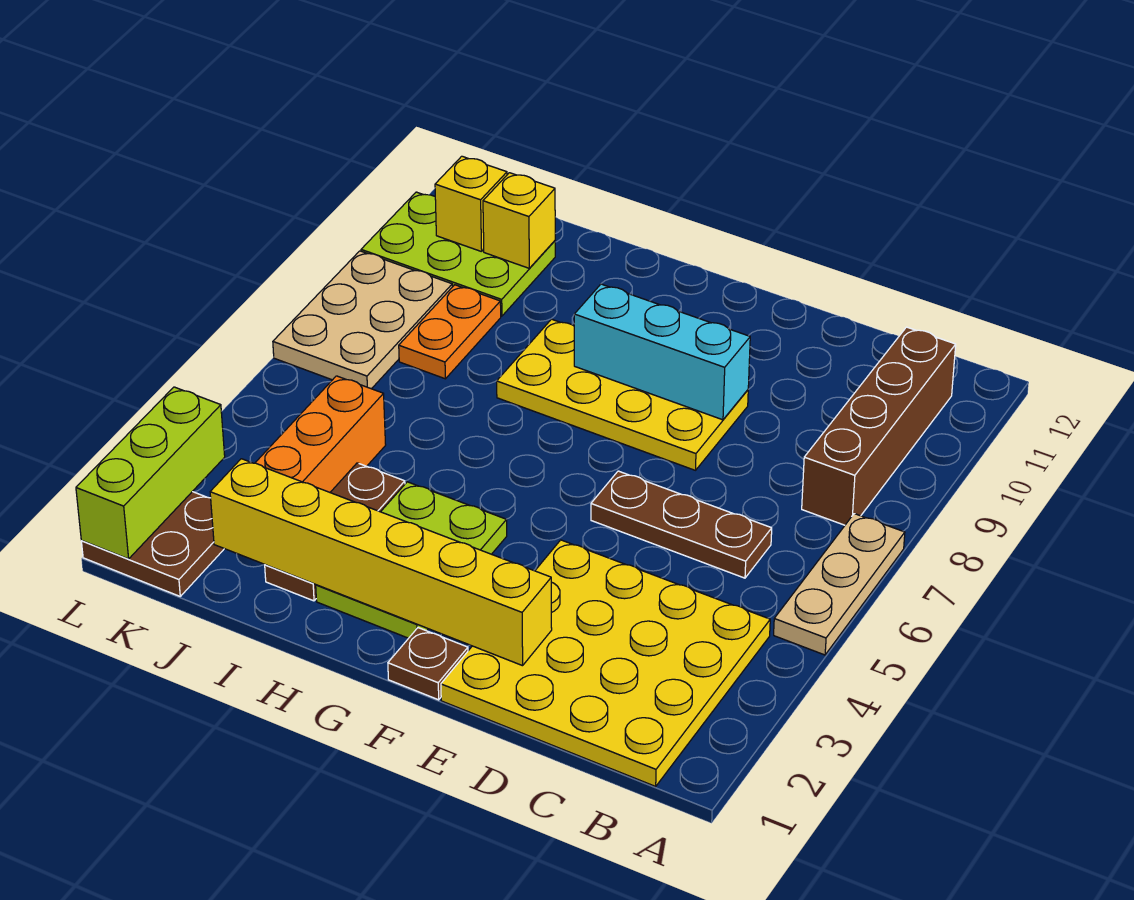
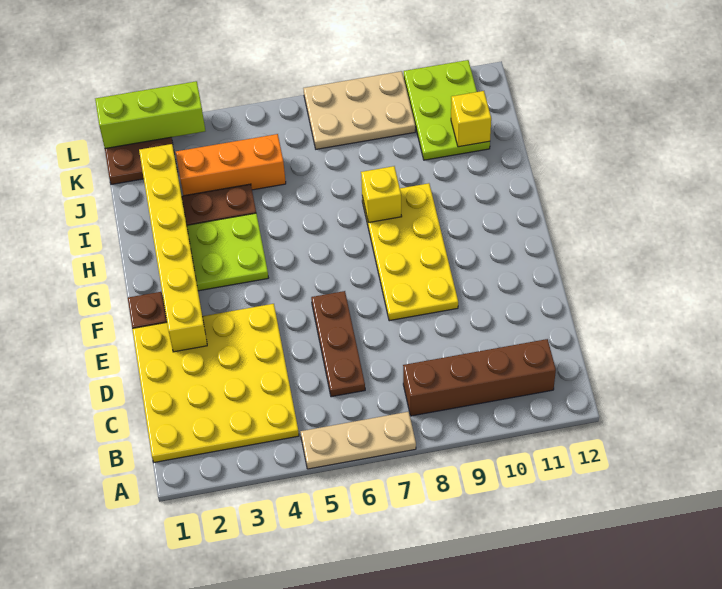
cyan brick E9:G9 level 2 -> none
orange plate J8:J9 level 1 -> none
yellow brick K11 level 2 -> yellow brick H8 level 2

